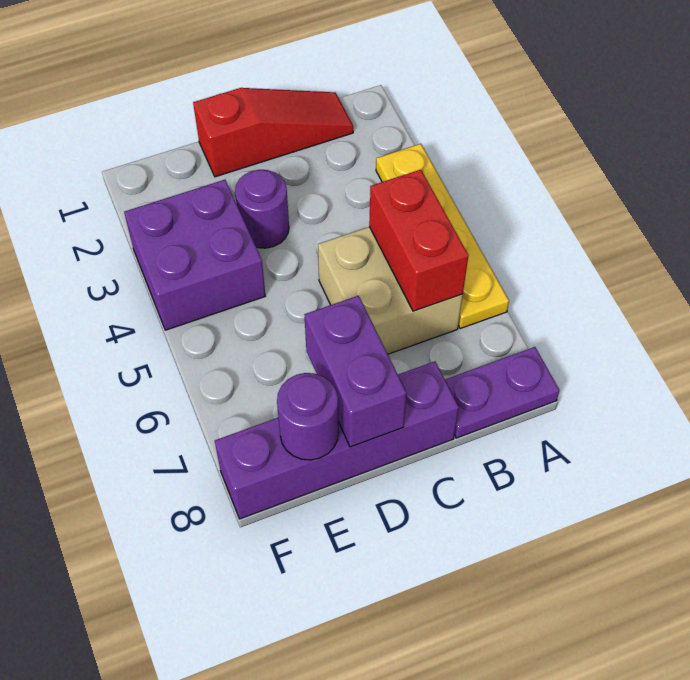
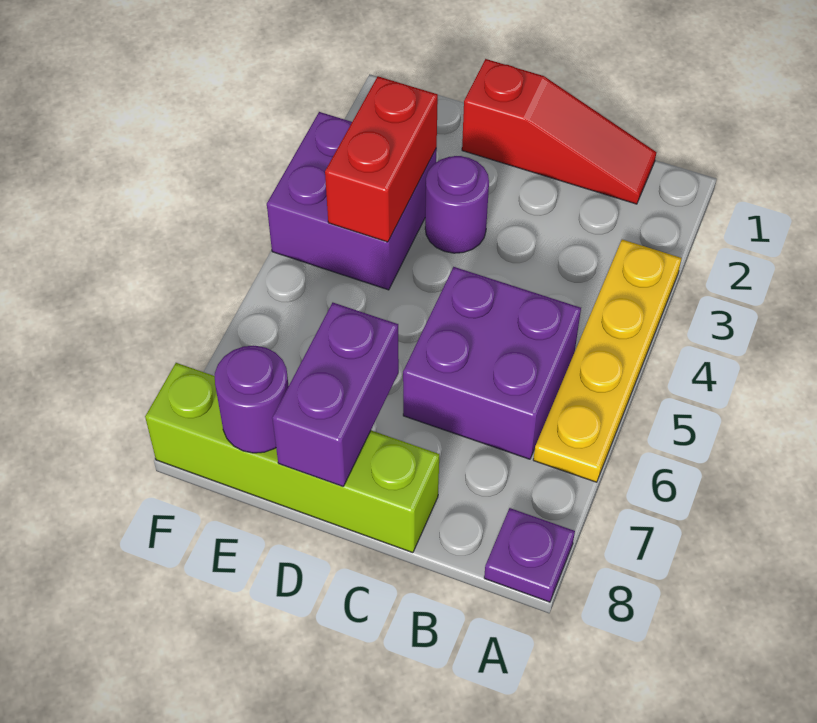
purple plate A8:B8 level 1 -> purple plate A8 level 1
tan brick B5:C6 level 1 -> purple brick B5:C6 level 1
red brick B5:B6 level 2 -> red brick E3:E4 level 2
purple brick C8:F8 level 1 -> lime brick C8:F8 level 1

